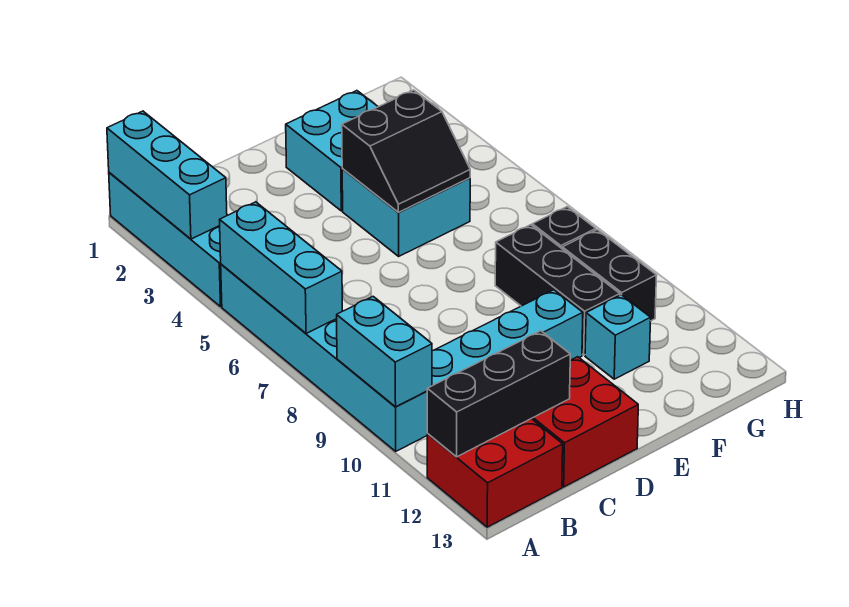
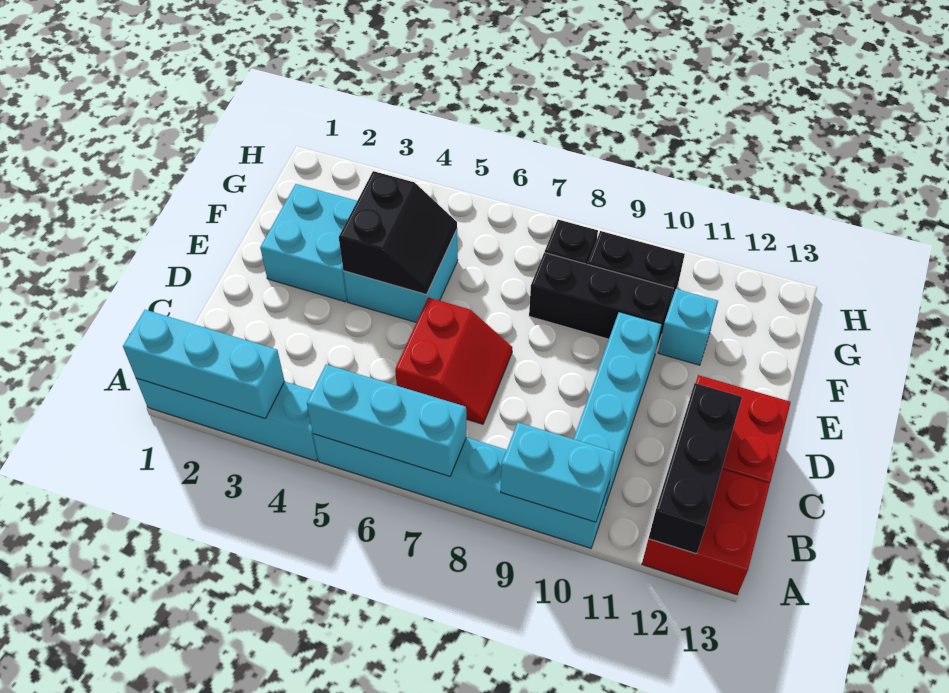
none -> red slope C6:D7 level 1 top 6

